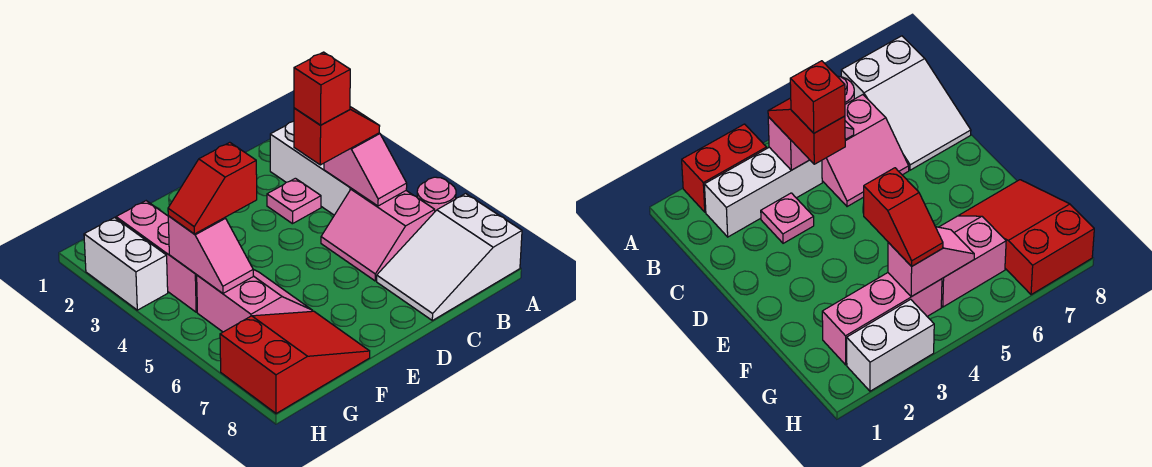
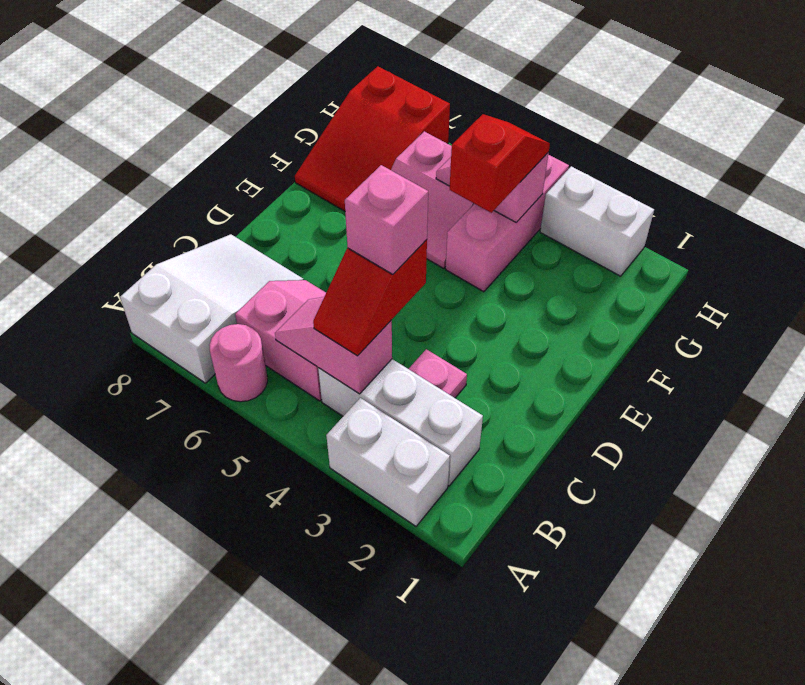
red brick A2:A3 level 1 -> white brick A2:A3 level 1
red brick C4 level 4 -> pink brick C4 level 4
pink brick G2:G4 level 1 -> pink brick F4:H4 level 1

